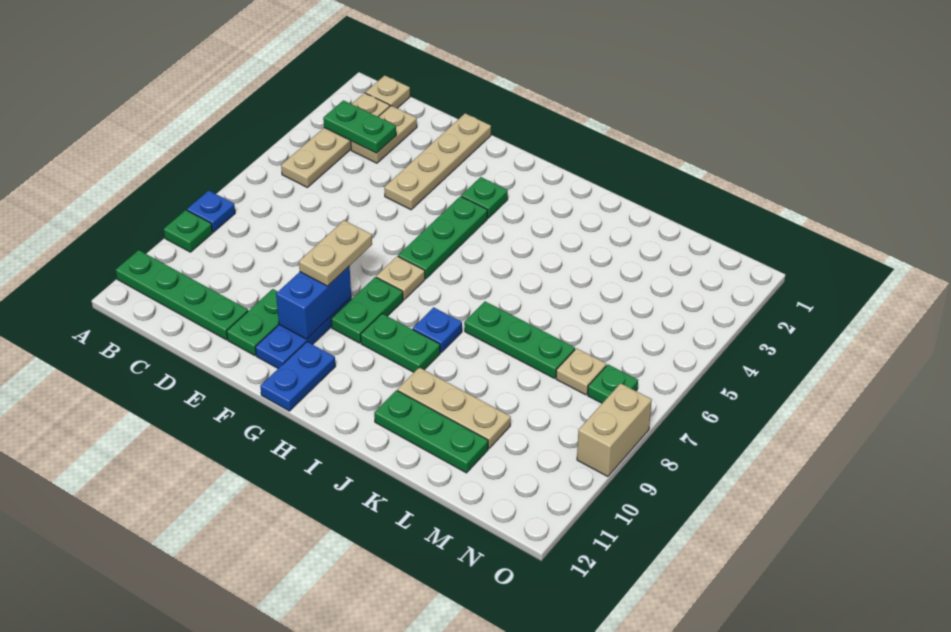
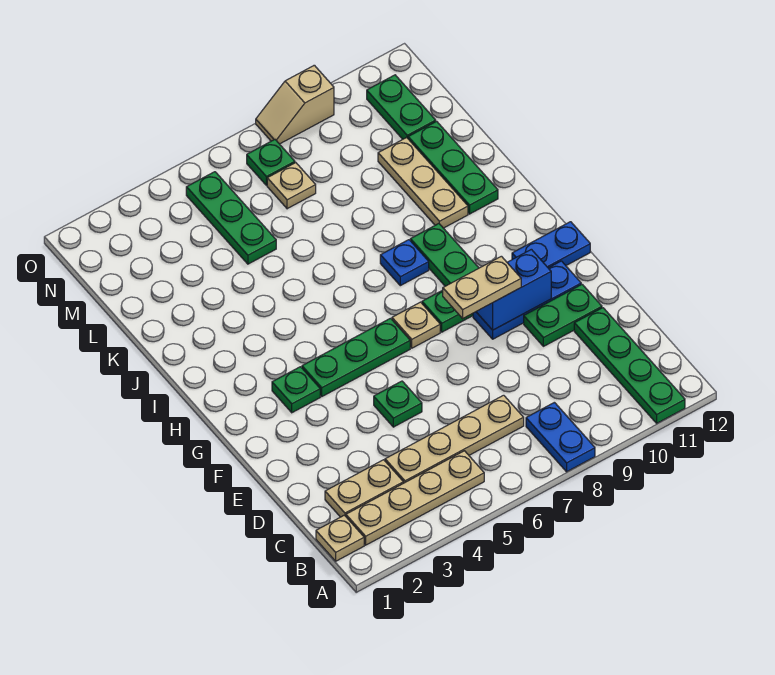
blue plate A8 level 1 -> blue plate A8:B8 level 1
green plate A9 level 1 -> green plate E5 level 1
green plate B3:C3 level 2 -> green plate M11:N11 level 1
tan plate E1:E4 level 1 -> tan plate C4:C7 level 1
green plate J7:L7 level 1 -> green plate L5:N5 level 1
tan brick O8:O9 level 1 -> tan slope O8:O9 level 1 top 9

